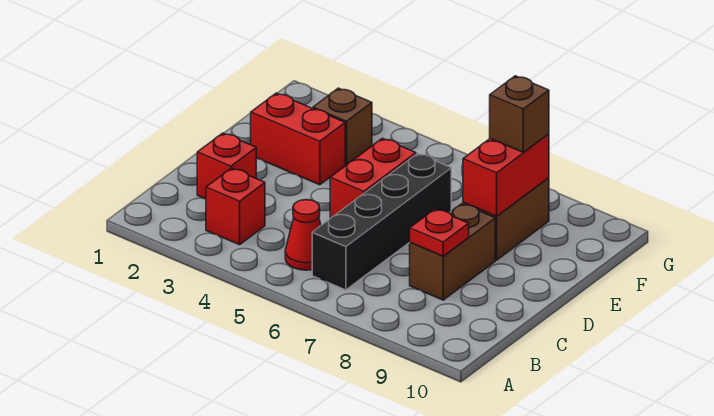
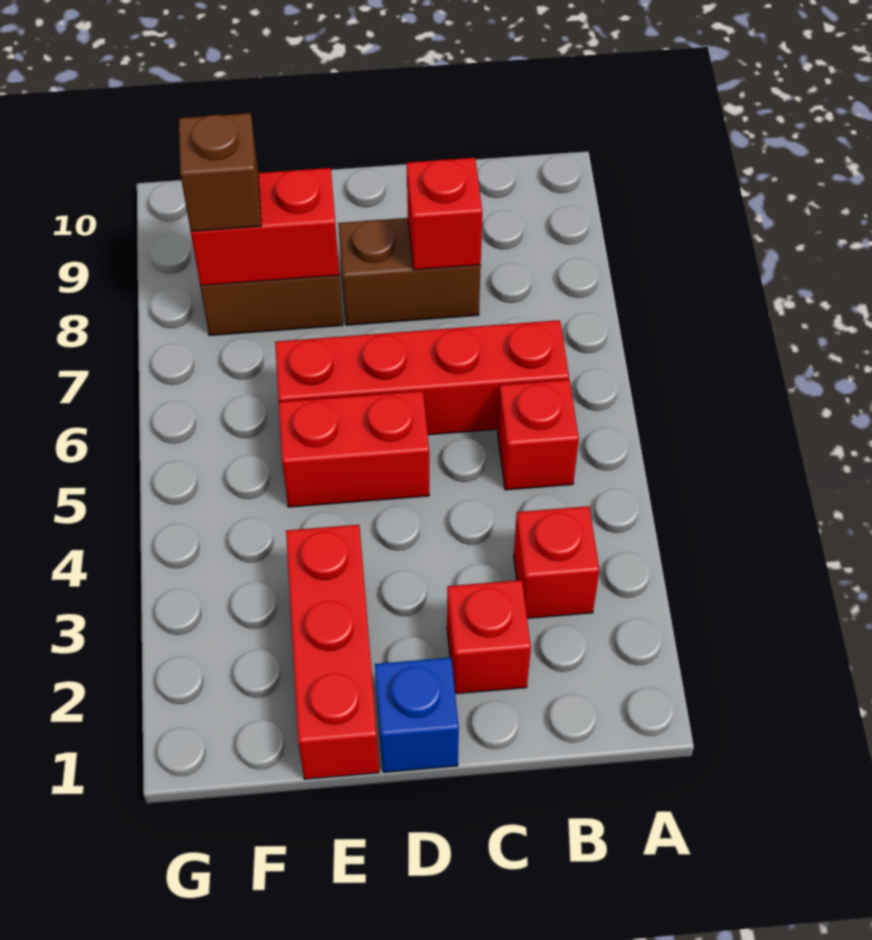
red cone B5 level 1 -> red brick B5 level 1
black brick B6:E6 level 1 -> red brick B6:E6 level 1
red plate C8 level 2 -> red brick C8 level 2
none -> blue brick D1 level 1
red brick E2:E3 level 1 -> red brick E1:E3 level 1
brown brick F3 level 1 -> none

